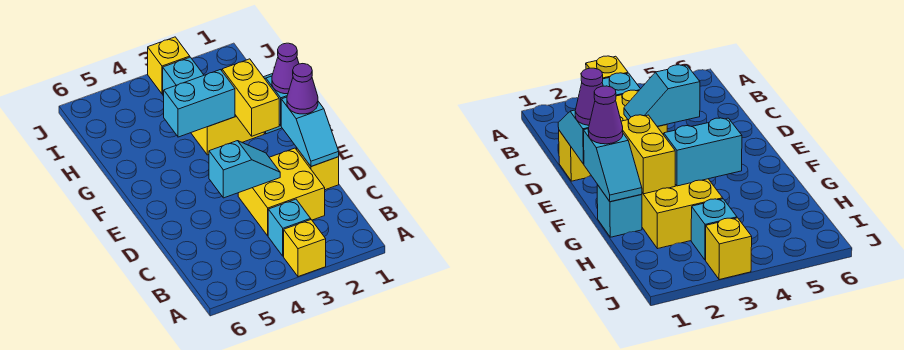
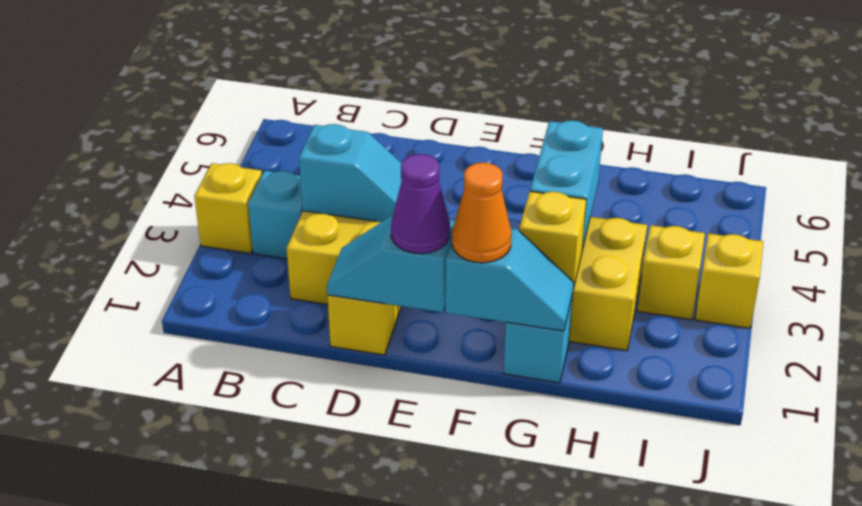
cyan slope D3:D4 level 2 top 4 -> cyan slope C3:D3 level 2 top C
purple cone F1 level 3 -> orange cone F1 level 3
yellow brick F2:G2 level 2 -> yellow brick G2 level 2
cyan brick I3 level 1 -> yellow brick I3 level 1

